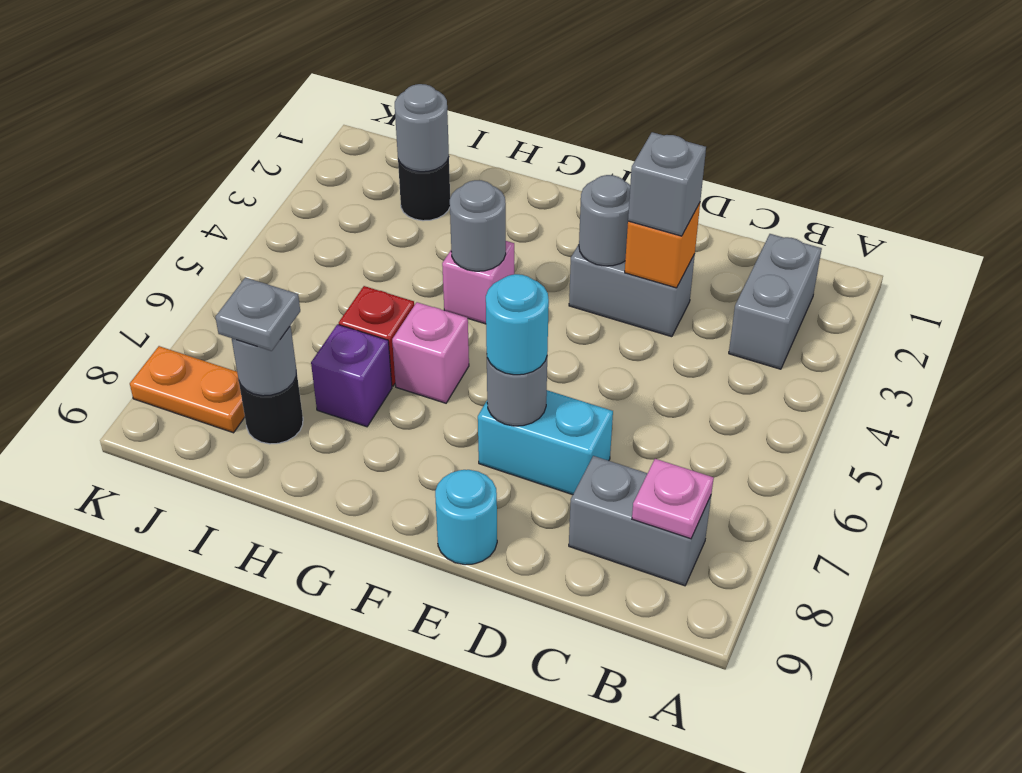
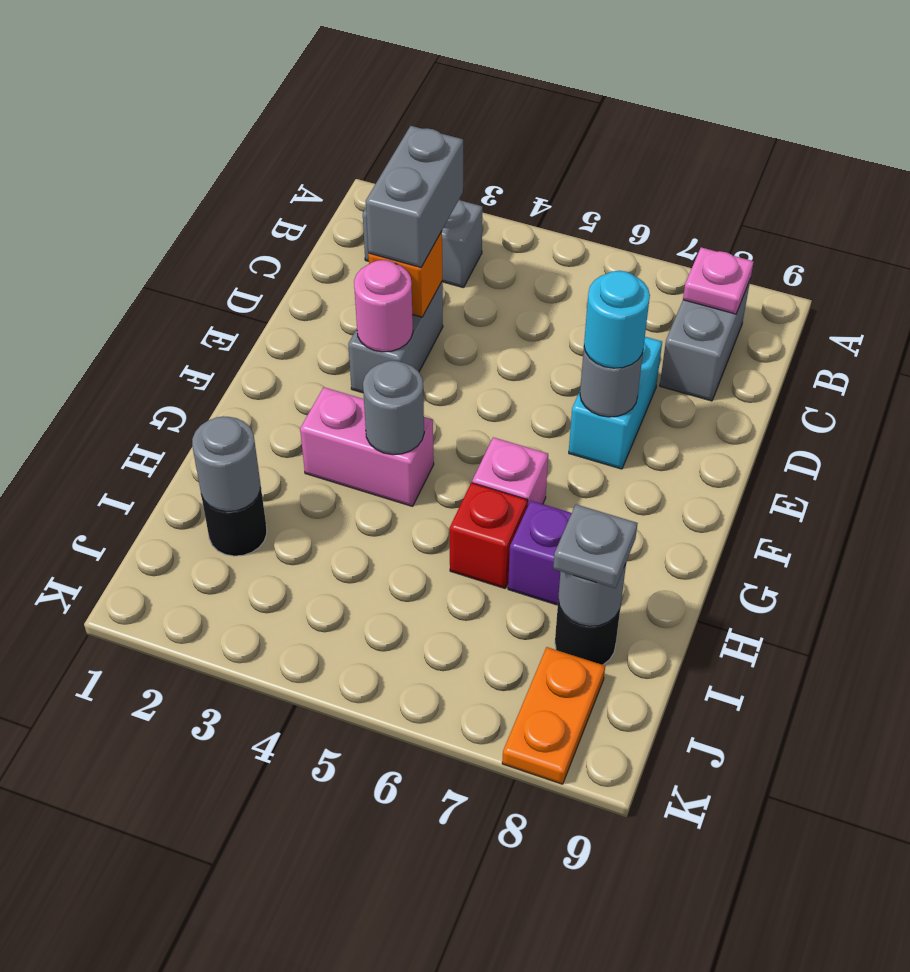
grey brick D3 level 3 -> grey brick C3:D3 level 3
grey round brick E3 level 2 -> pink round brick E3 level 2
cyan round brick E9 level 1 -> none
pink brick G4 level 1 -> pink brick G3:G4 level 1

